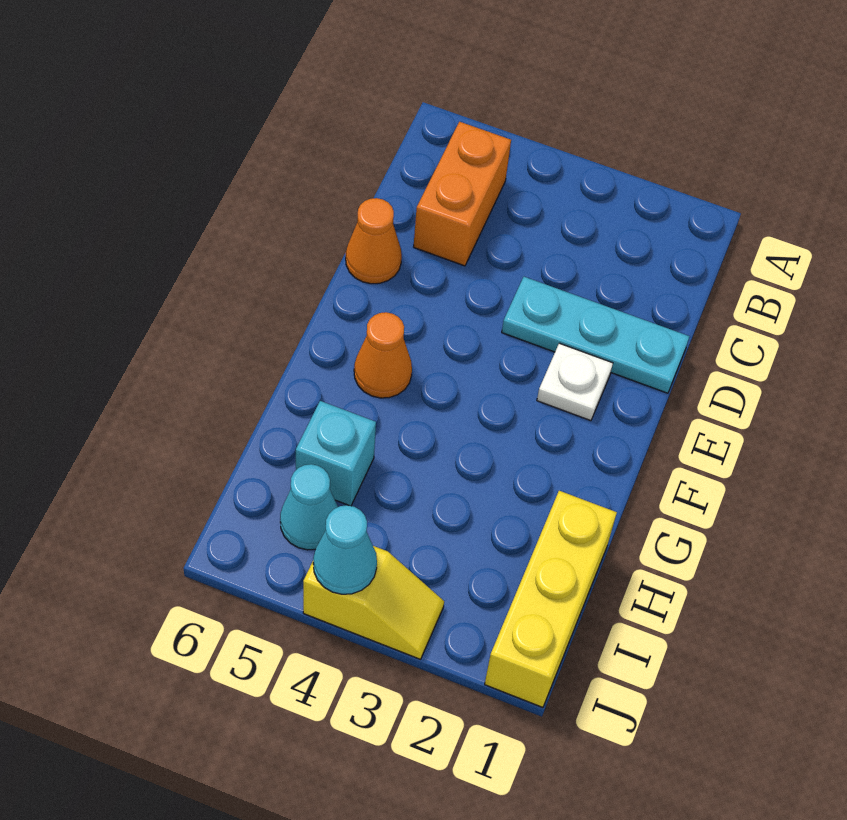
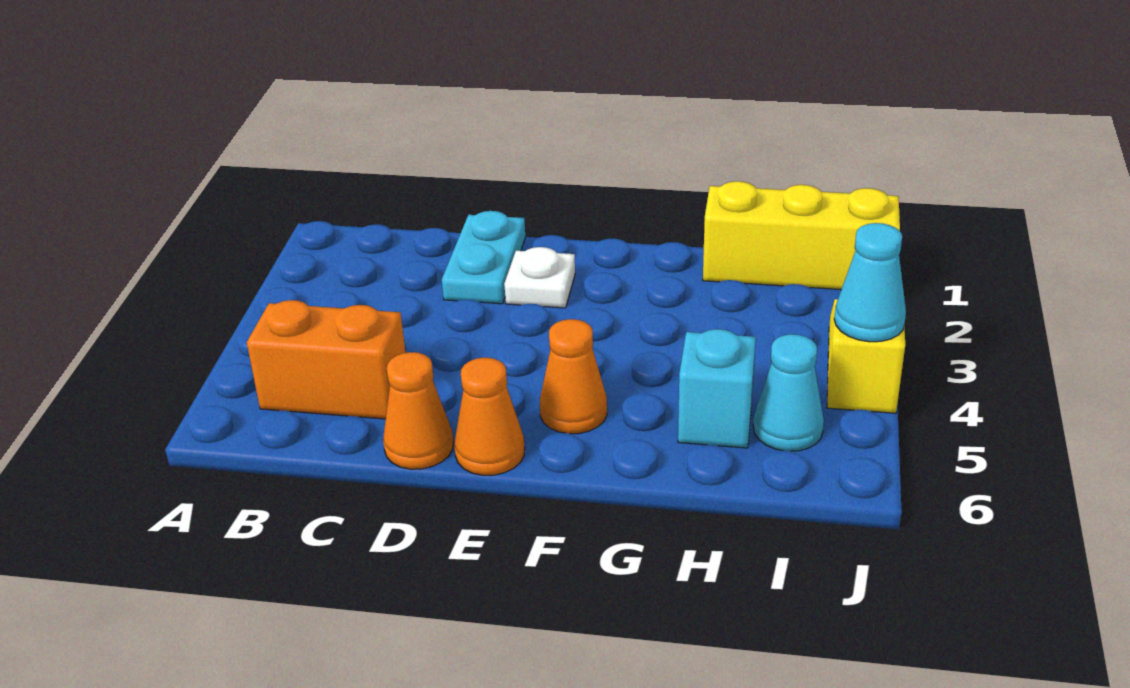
cyan plate D1:D3 level 1 -> cyan plate D1:D2 level 1
none -> orange cone E6 level 1

